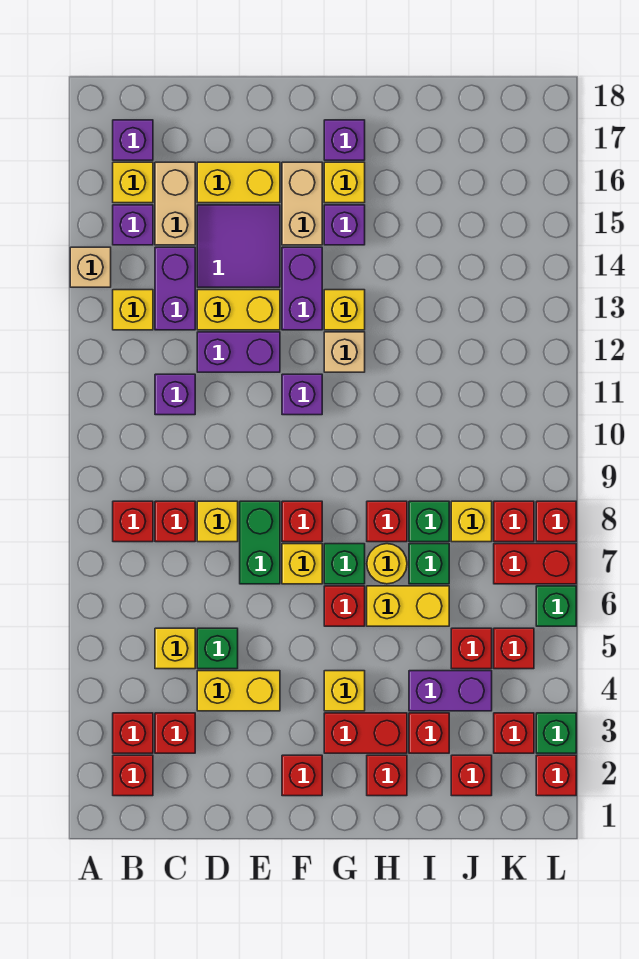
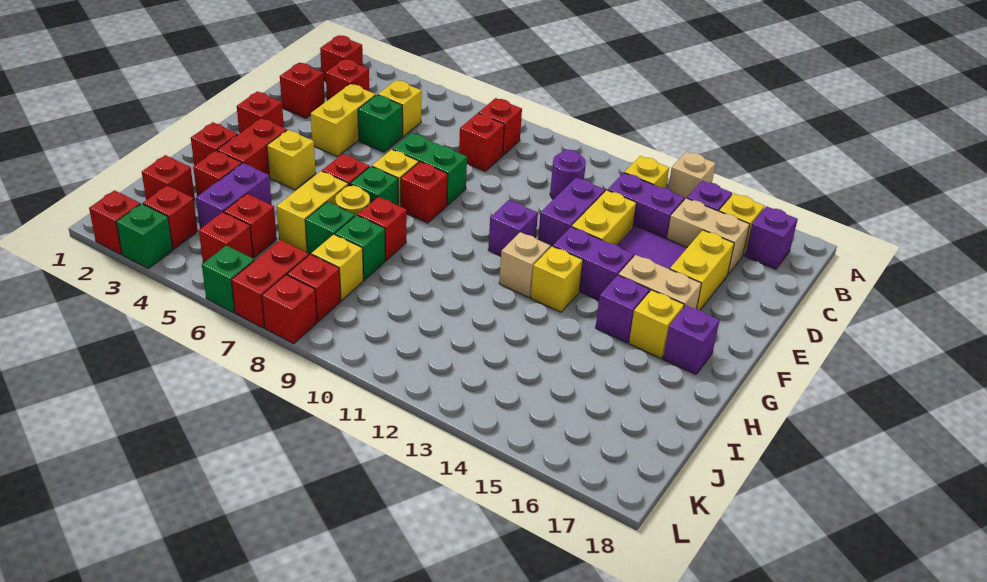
red brick B3 level 1 -> red brick D2 level 1
purple brick C11 level 1 -> purple round brick C11 level 1
yellow brick D8 level 1 -> none

